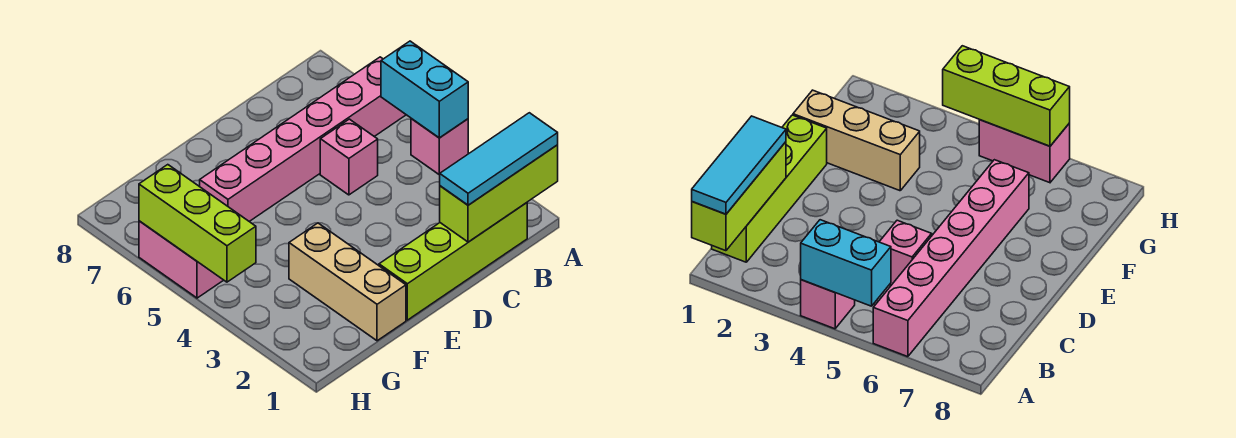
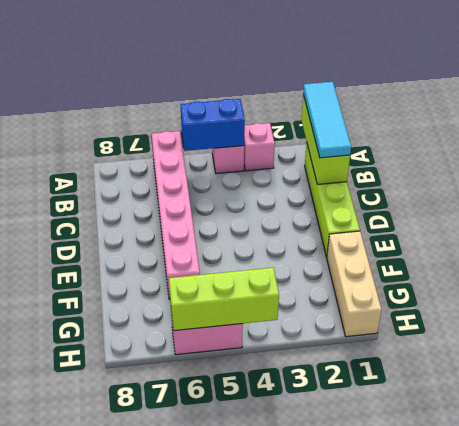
cyan brick A4:A5 level 2 -> blue brick A4:A5 level 2
pink brick C5 level 1 -> pink brick A3 level 1
tan brick F1:F3 level 1 -> tan brick F1:H1 level 1

